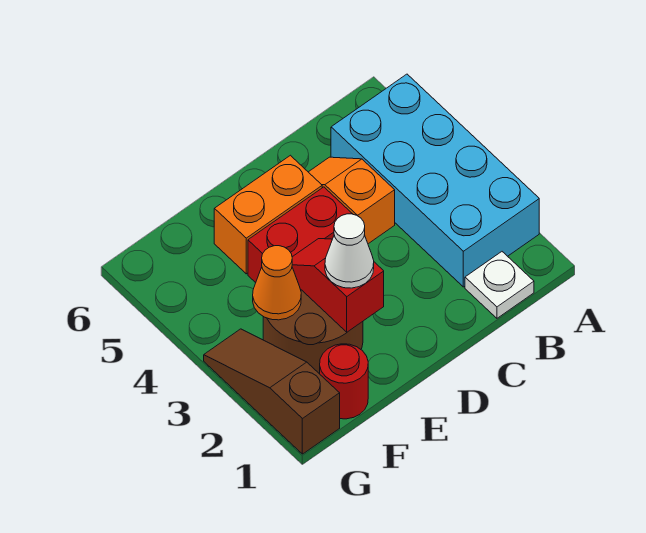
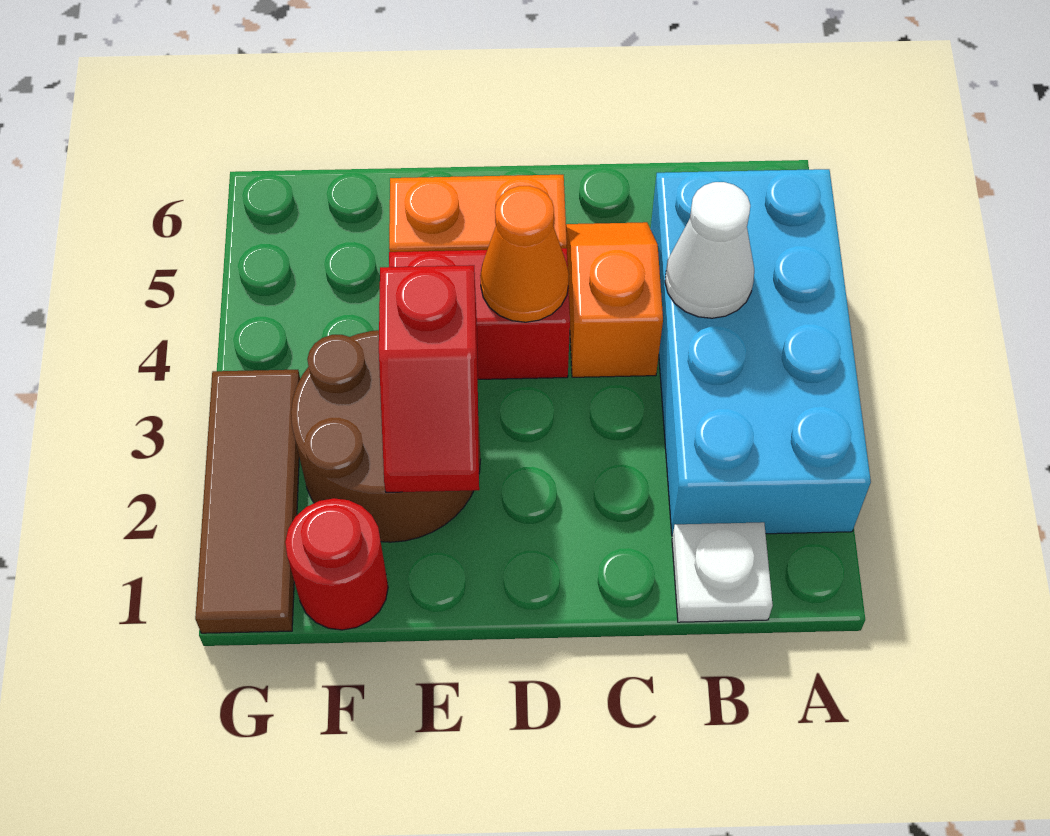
red slope E2:E3 level 2 top 2 -> red slope E2:E3 level 2 top 3
white cone E2 level 3 -> white cone B4 level 2
orange cone F3 level 2 -> orange cone D4 level 2
brown slope G1:G3 level 1 top 1 -> brown tile G1:G3 level 1

